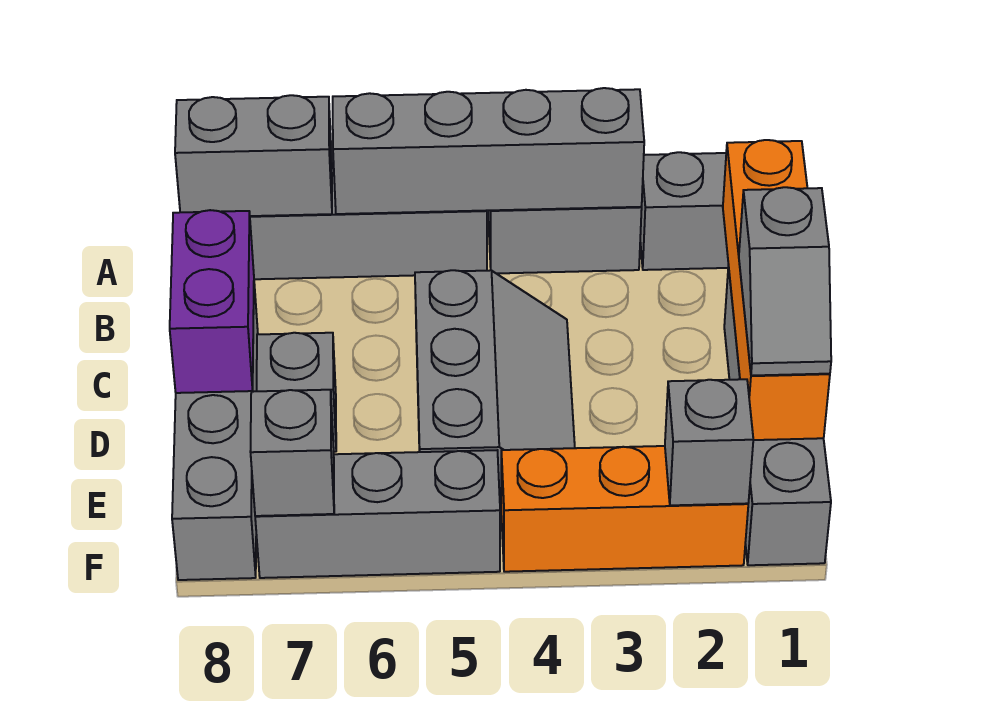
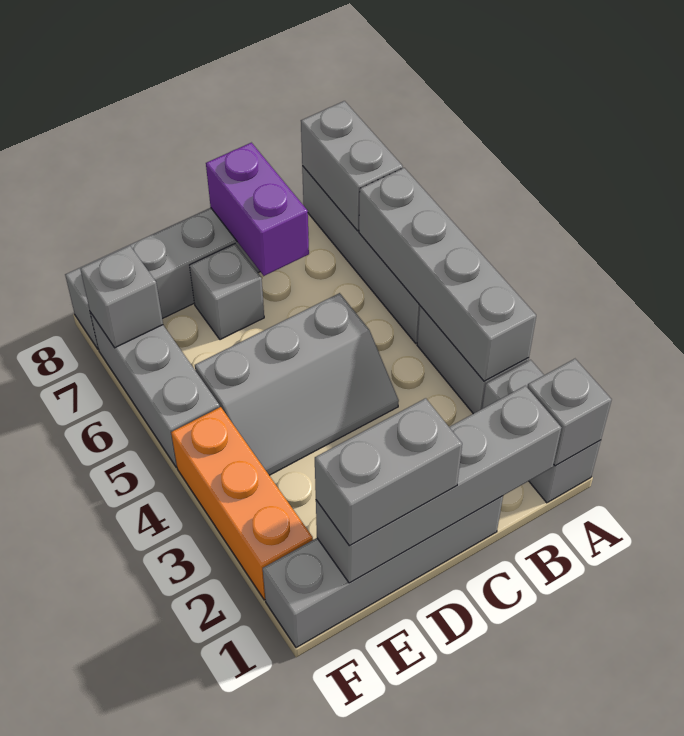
orange brick B1:E1 level 2 -> grey brick B1:E1 level 2
purple brick C8:D8 level 2 -> purple brick C7:C8 level 2
grey slope D1:E1 level 3 top D -> grey brick D1:E1 level 3
grey brick F2 level 2 -> grey brick A1 level 2

